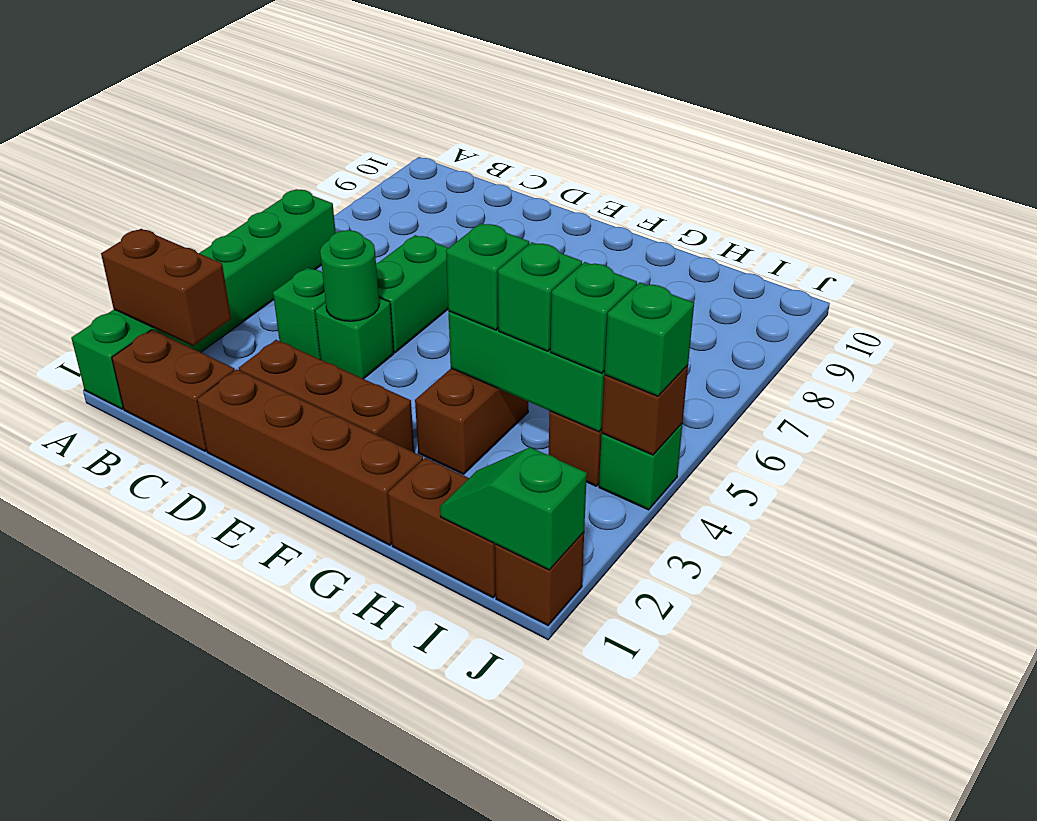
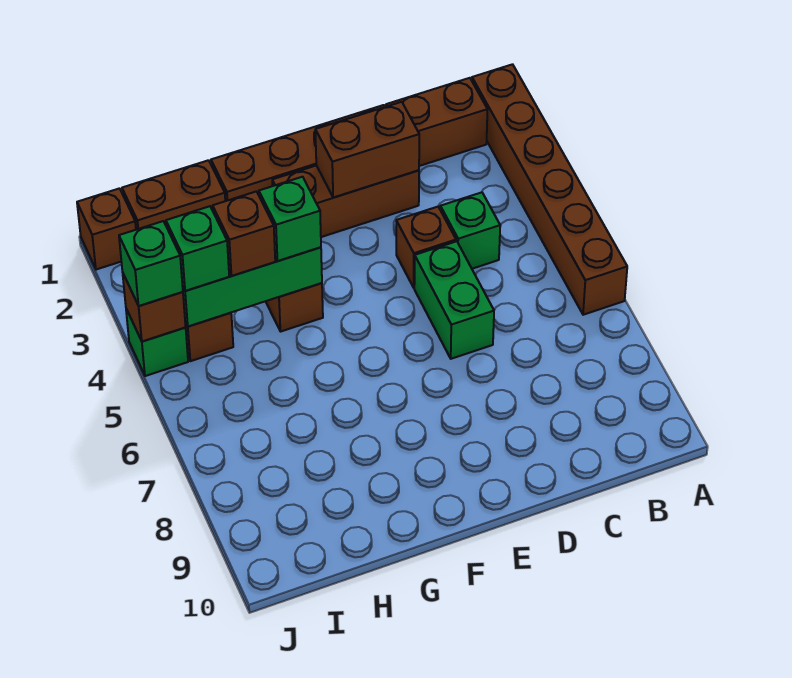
green brick A1:A6 level 1 -> brown brick A1:A6 level 1
brown brick A2:B2 level 2 -> brown brick D2:E2 level 2
green brick D4 level 1 -> brown brick D4 level 1
green round brick D4 level 2 -> none
green brick H4 level 3 -> brown brick H4 level 3
green slope I1:J1 level 2 top J -> none

